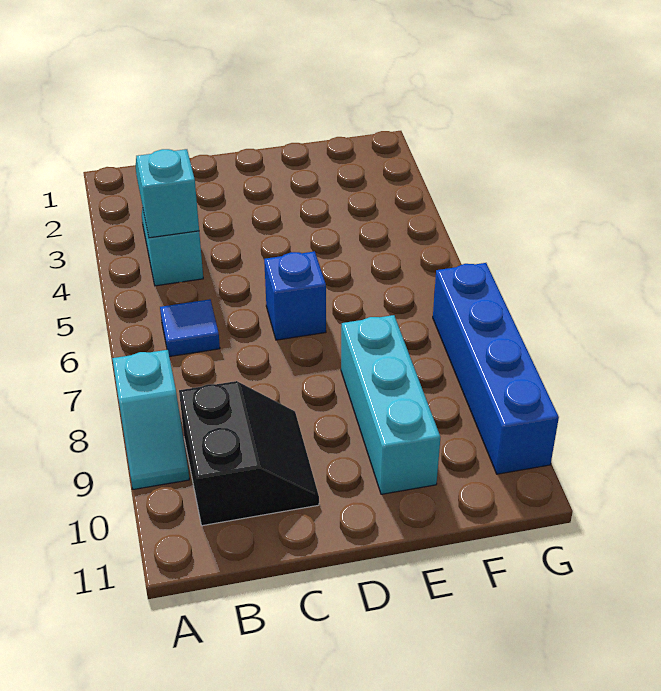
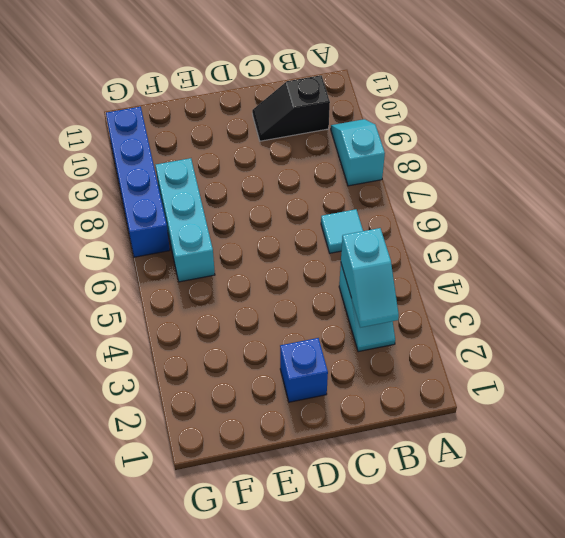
blue tile B6 level 1 -> cyan tile B6 level 1
black slope B9:C10 level 1 top B -> black slope B10:C10 level 1 top B
blue brick D6 level 1 -> blue brick D2 level 1
cyan brick E8:E10 level 1 -> cyan brick F6:F8 level 1

